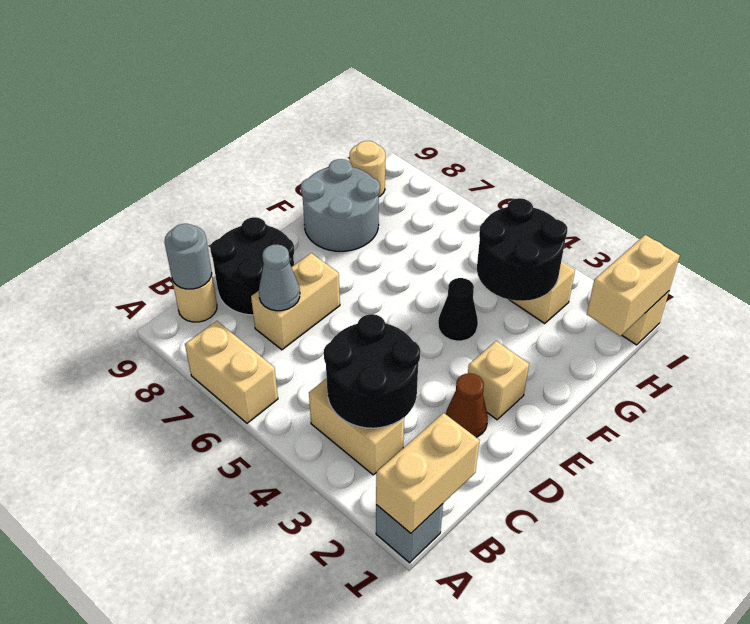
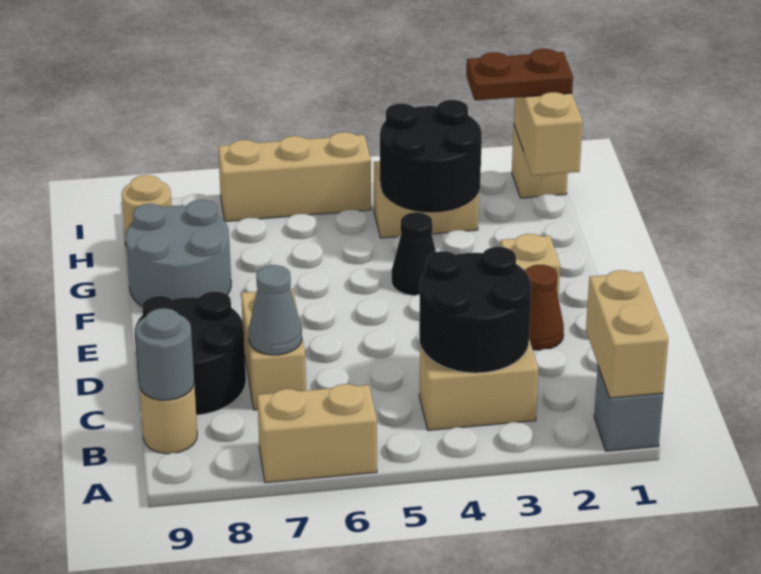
none -> brown plate I1:I2 level 3
none -> tan brick I5:I7 level 1

